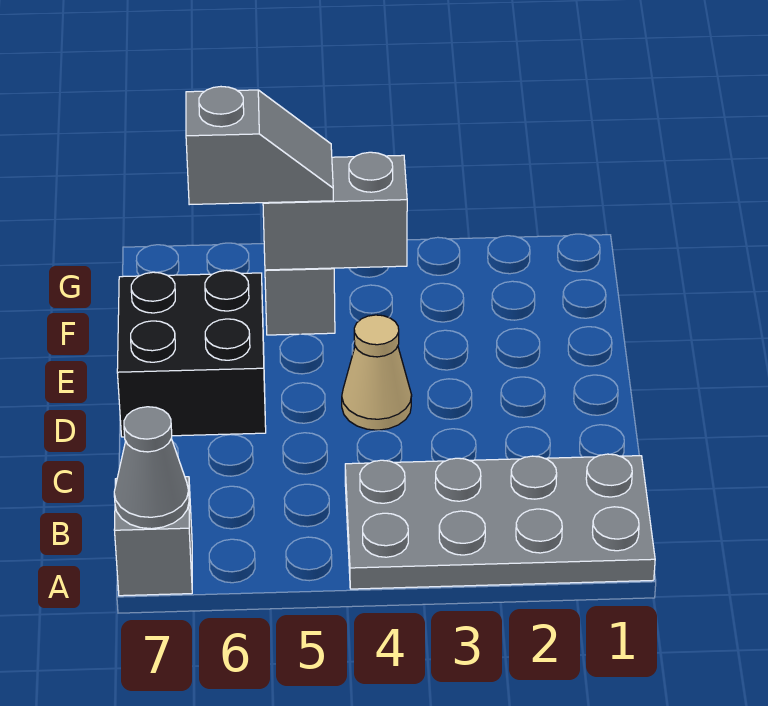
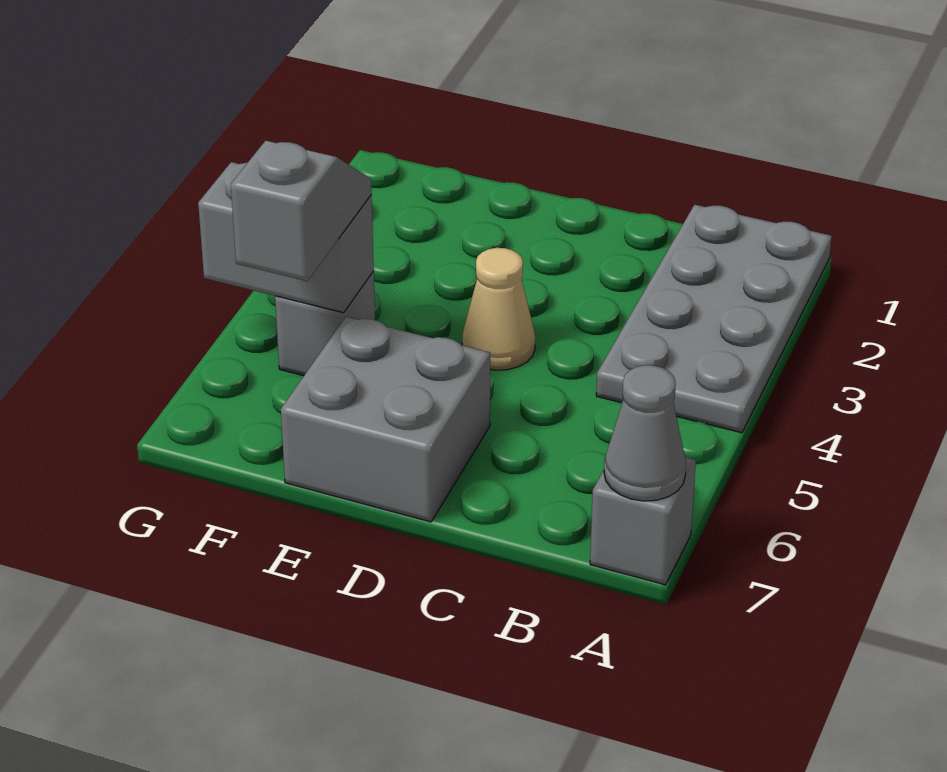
black brick D6:E7 level 1 -> grey brick D6:E7 level 1
grey brick F4:F5 level 2 -> grey brick F5:G5 level 2

